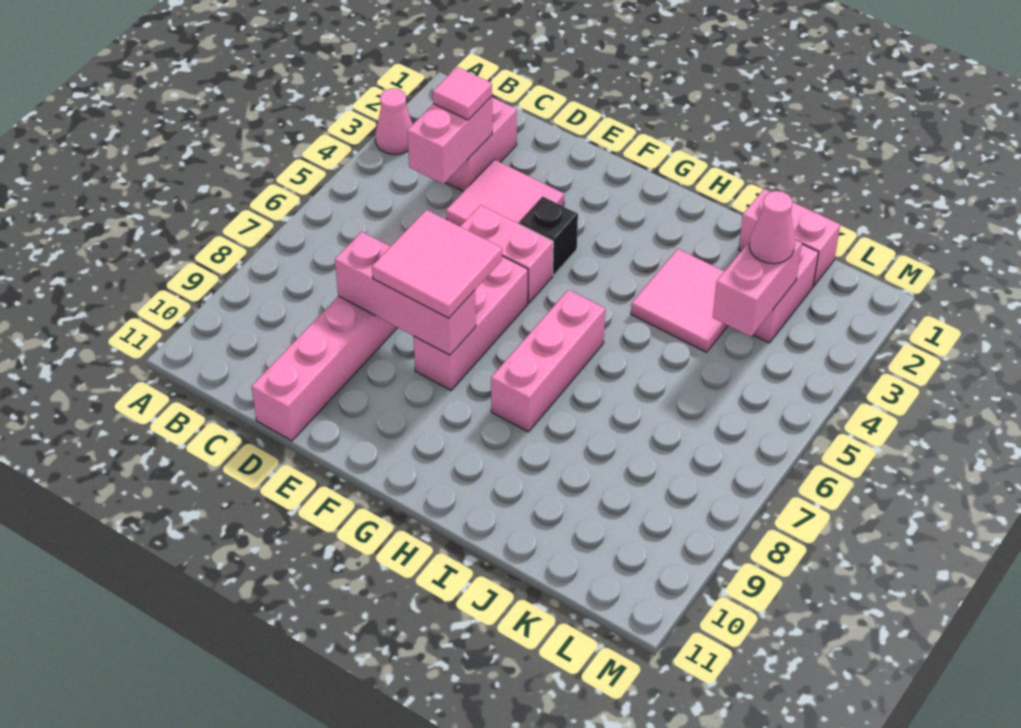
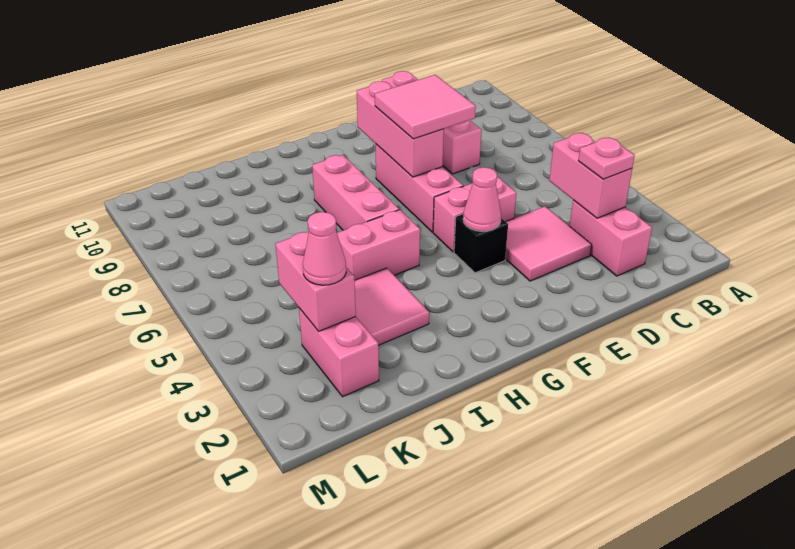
pink cone A3 level 1 -> pink cone F4 level 2
pink tile C3 level 3 -> pink plate C3 level 3
pink brick D8:F8 level 2 -> pink brick F7:F9 level 2
pink brick J1:K1 level 1 -> pink brick H5:I5 level 1

